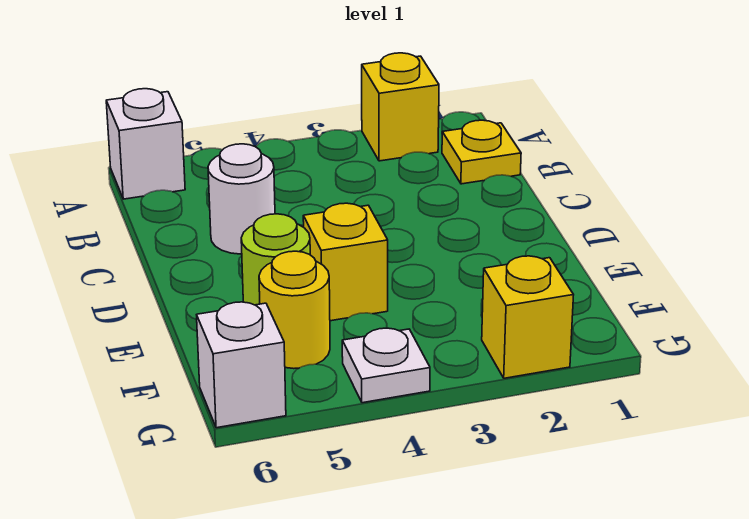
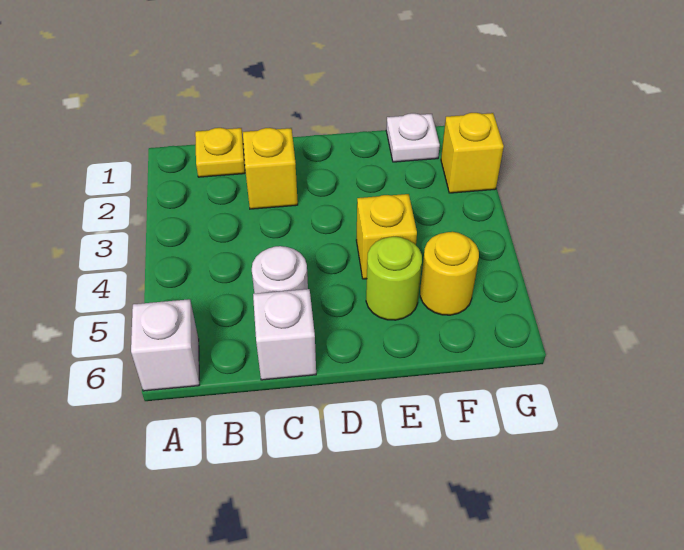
yellow brick A2 level 1 -> yellow brick C2 level 1
white plate G4 level 1 -> white plate F1 level 1
white brick G6 level 1 -> white brick C6 level 1

